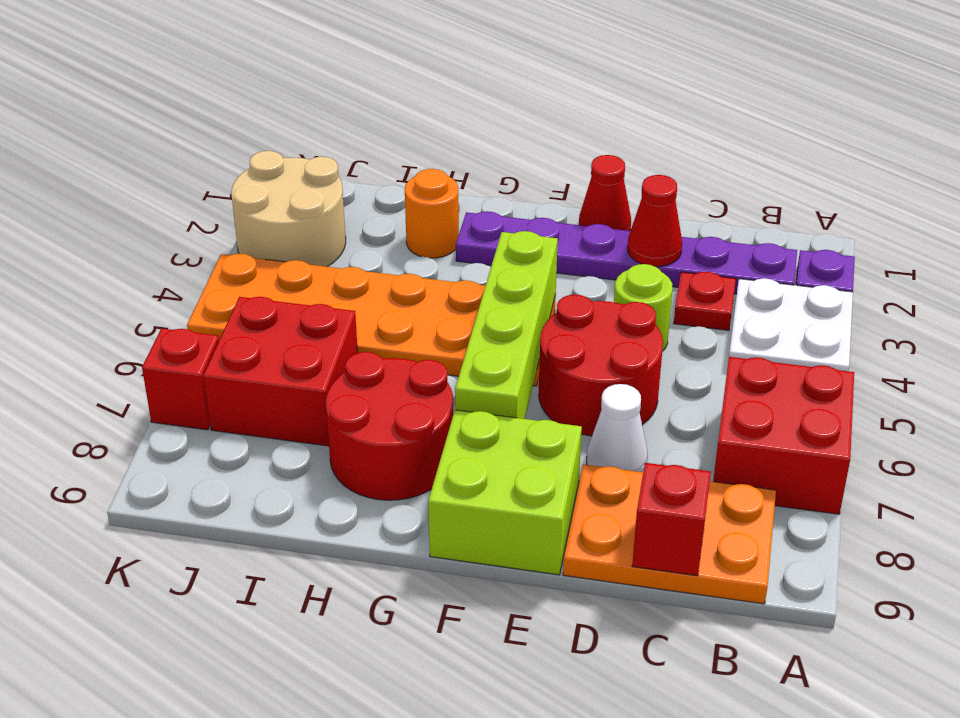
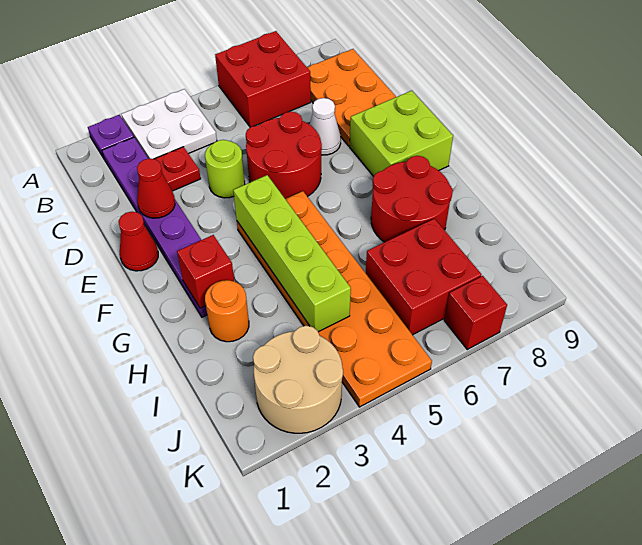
red brick C9 level 2 -> red brick G2 level 2
lime brick F4:F7 level 2 -> lime brick F4:I4 level 2

